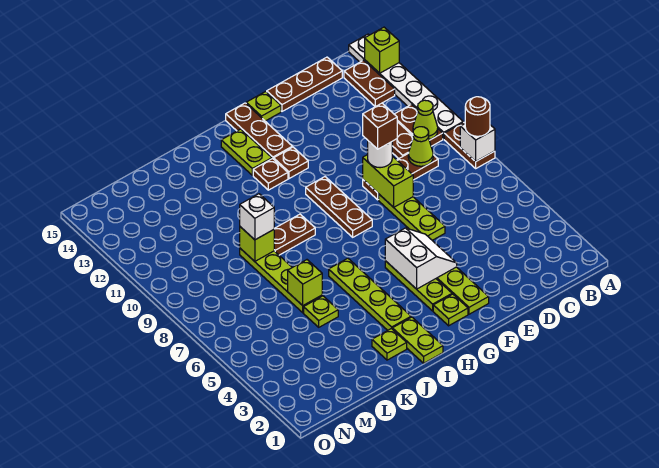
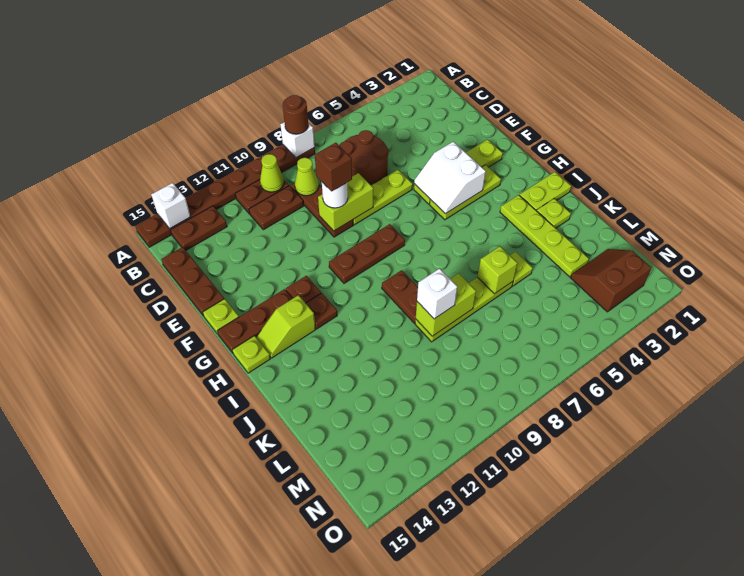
white plate A10:A15 level 1 -> brown plate A10:A15 level 1
lime brick A14 level 2 -> white brick A14 level 2
none -> brown round brick C6:D7 level 1
white slope F4:G5 level 2 top G -> white slope F4:G5 level 2 top 4
lime plate G2 level 1 -> lime plate H15 level 1
lime plate H13:H14 level 1 -> lime slope H13:H14 level 1 top 13
lime plate I3:I6 level 1 -> lime plate I3:L3 level 1
lime brick K9 level 2 -> lime brick K8:K9 level 2
none -> brown slope M2:N3 level 1 top N

